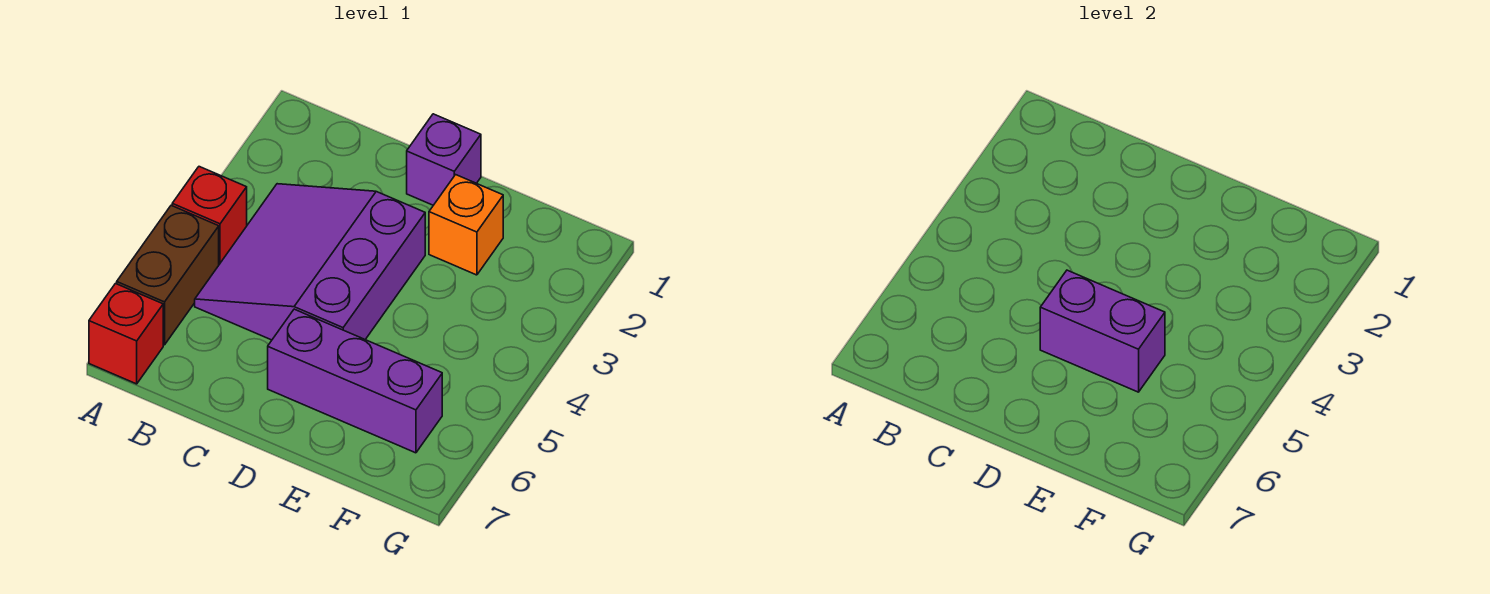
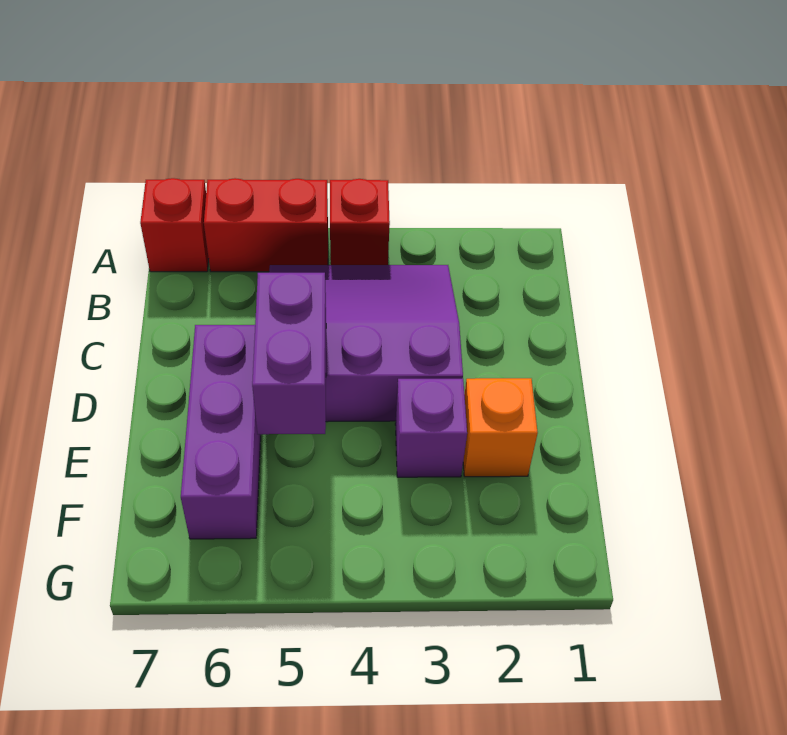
brown brick A5:A6 level 1 -> red brick A5:A6 level 1
purple brick D1 level 1 -> purple brick E3 level 1

